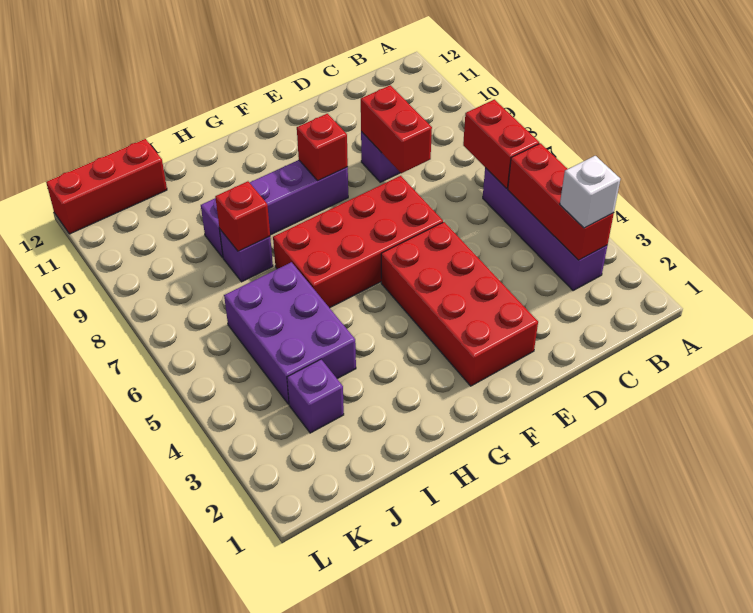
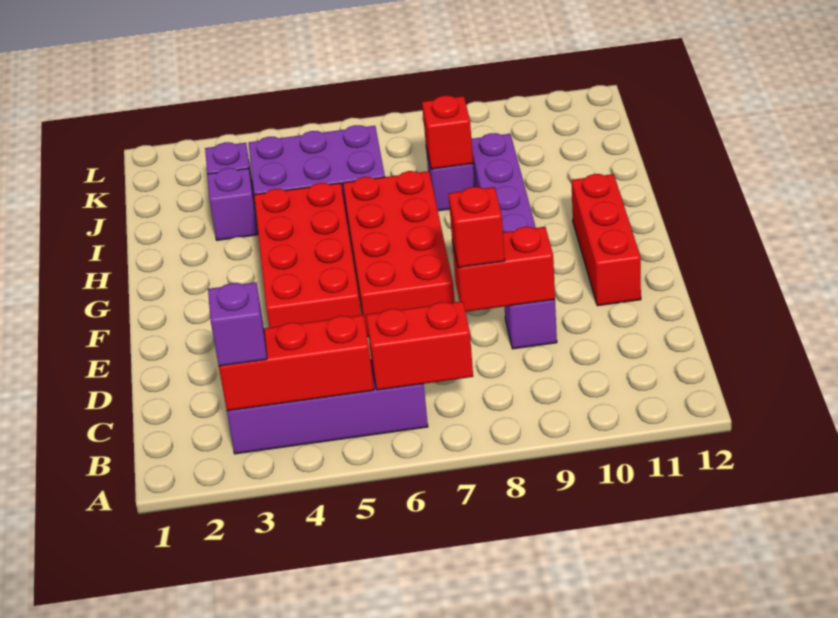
white brick B3 level 3 -> purple brick B3 level 3
red brick E2:F5 level 1 -> red brick E4:H5 level 1
red brick F9 level 2 -> red brick D8 level 3
none -> purple brick I3 level 1
red brick J12:L12 level 1 -> red brick E11:G11 level 1

